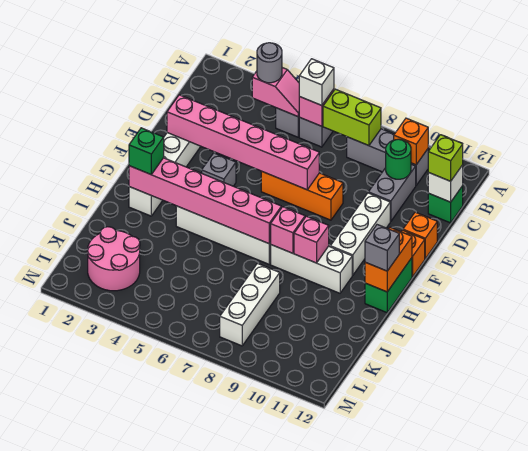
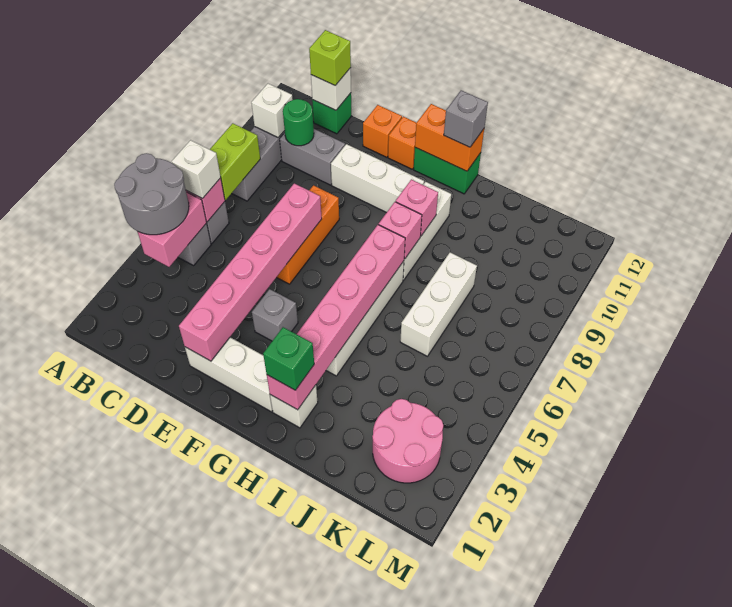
pink slope B4:B5 level 2 top 4 -> pink brick B4:B5 level 2
grey round brick B4 level 3 -> grey round brick A4:B5 level 3
orange brick B10 level 2 -> white brick B10 level 2
white brick J8:L8 level 1 -> white brick J6:J8 level 1

